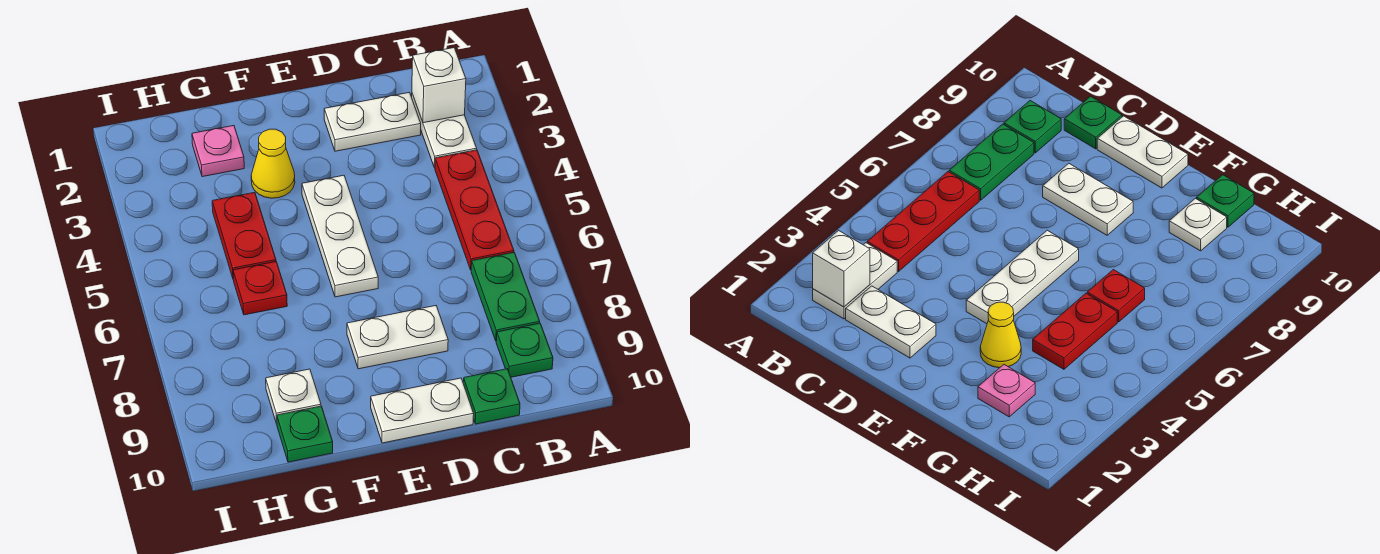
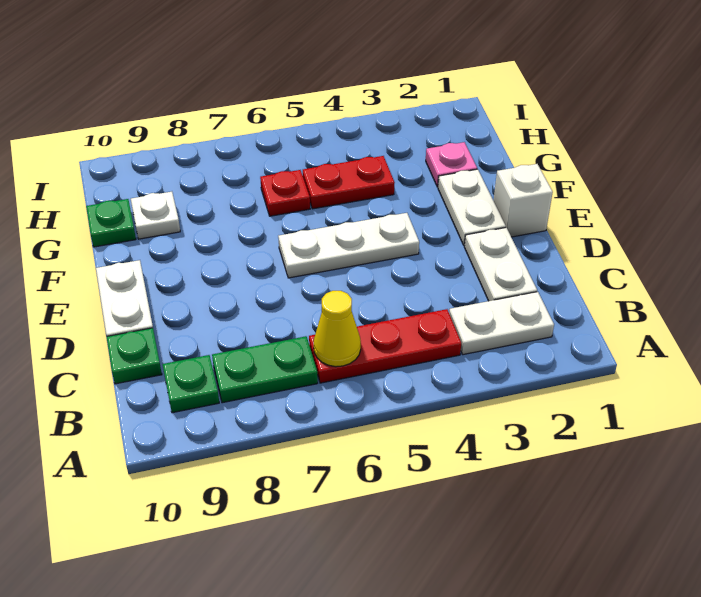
white brick B2 level 2 -> white brick E1 level 1
white plate D8:E8 level 1 -> white plate E2:F2 level 1
yellow cone F3 level 1 -> yellow cone B6 level 2

